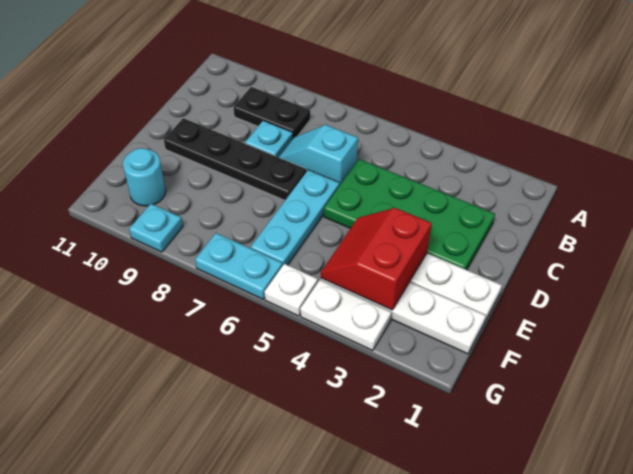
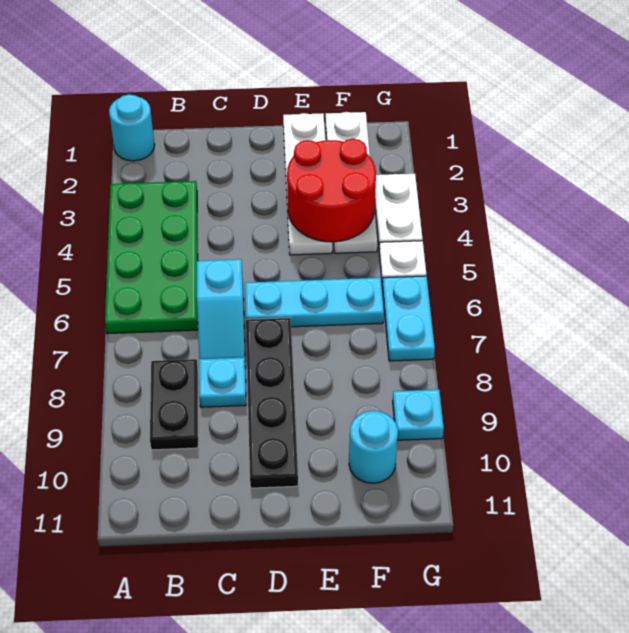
none -> cyan round brick A1 level 1
green plate C2:D5 level 1 -> green plate A3:B6 level 1
red slope E3:F4 level 2 top 3 -> red round brick E3:F4 level 2

